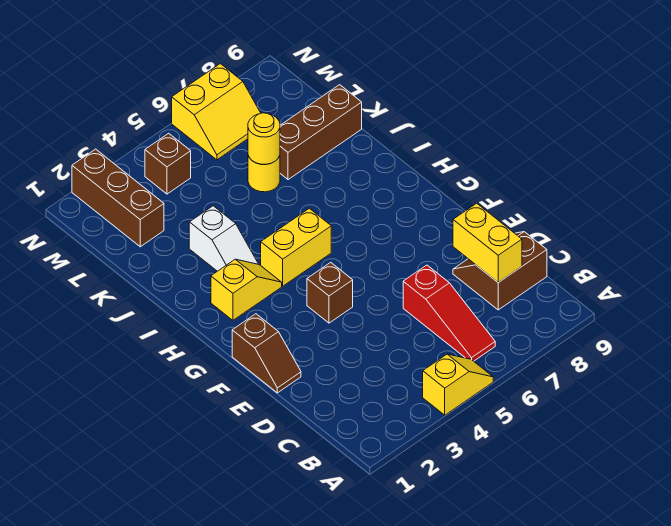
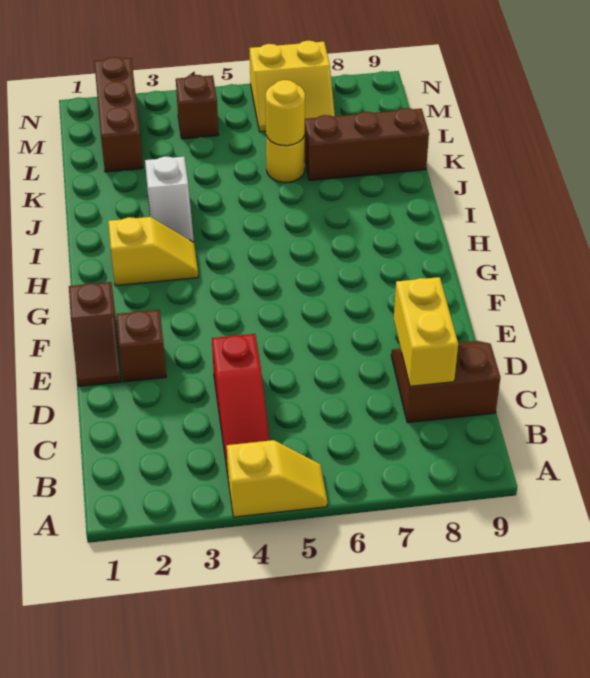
red slope B6:D6 level 1 top D -> red slope B4:D4 level 1 top D
brown brick F4 level 1 -> brown brick E2 level 1
yellow brick H4:H5 level 1 -> none

